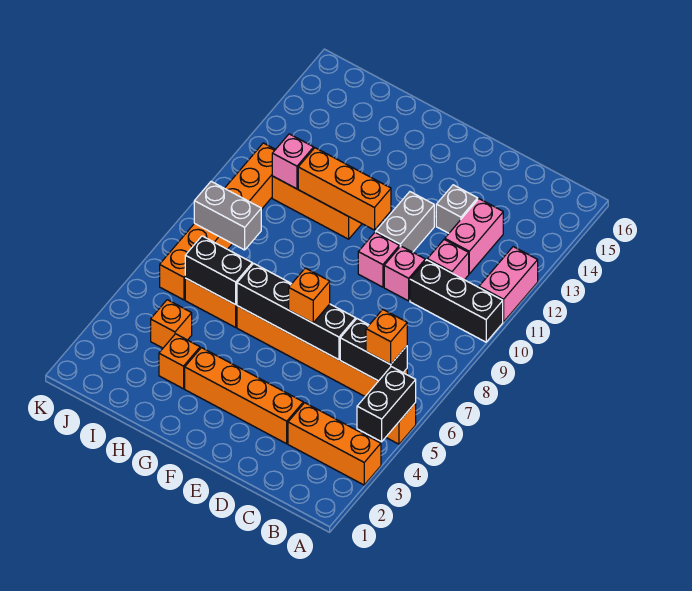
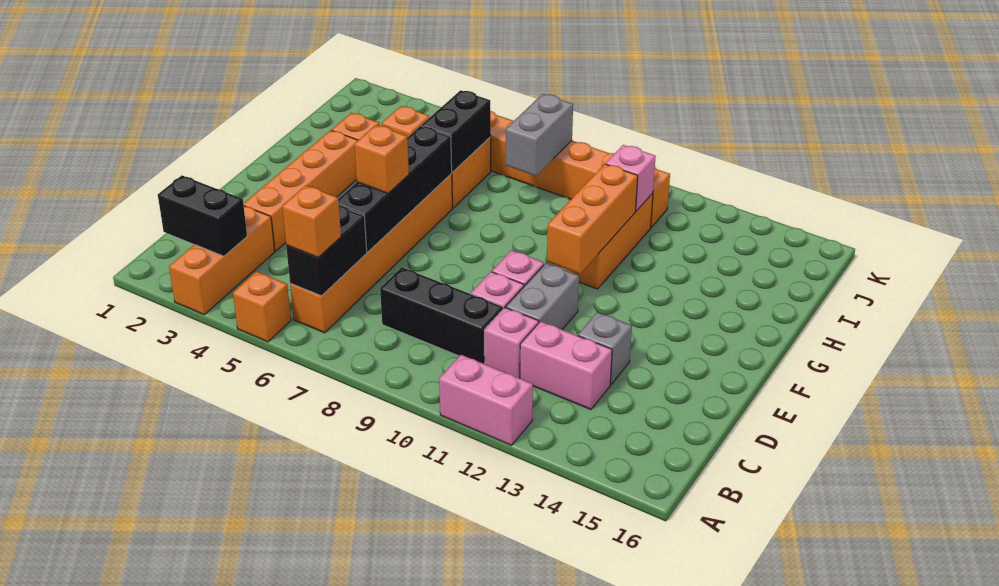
black brick A4:A5 level 2 -> black brick B2:B3 level 2
black brick A10:C10 level 1 -> black brick C8:C10 level 1
grey brick E11:E12 level 1 -> grey brick D11:E11 level 1

